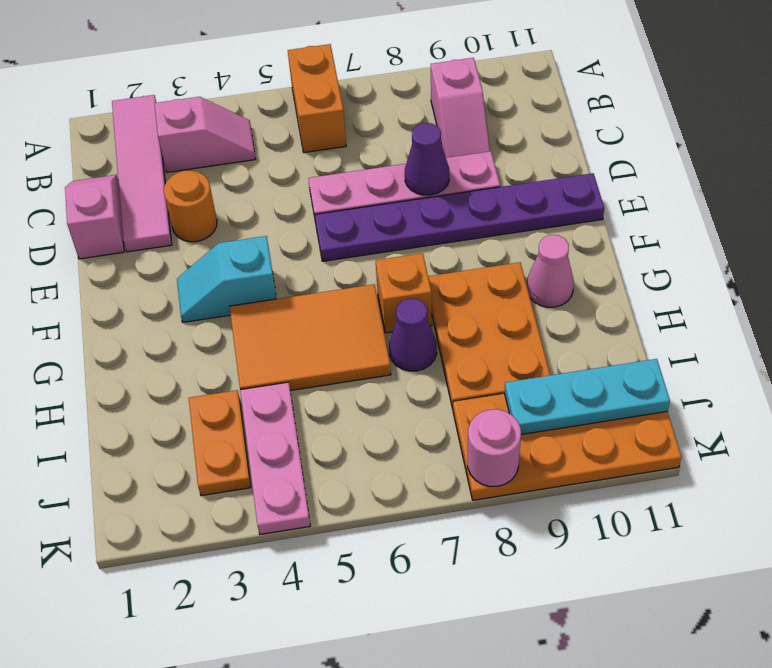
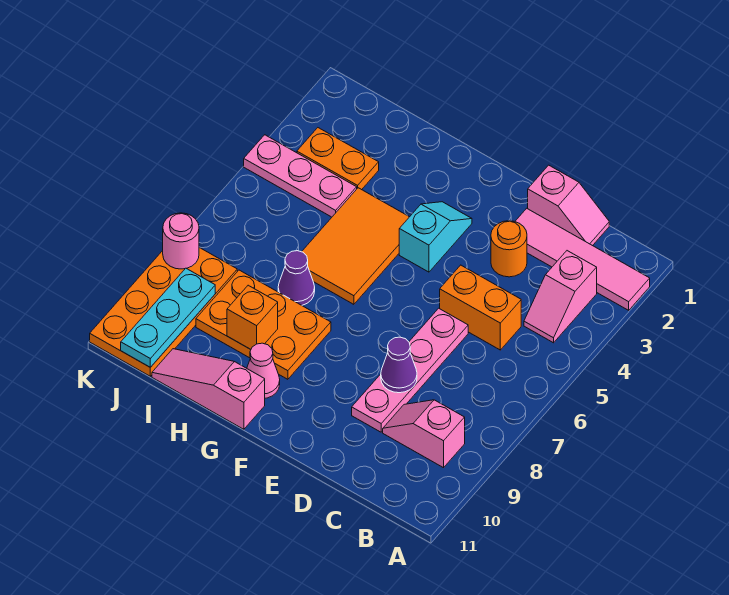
orange brick A6:B6 level 1 -> orange brick C5:D5 level 1
purple plate E6:E11 level 1 -> none
orange brick G7 level 1 -> orange brick H9 level 2
none -> pink slope G11:I11 level 1 top G

